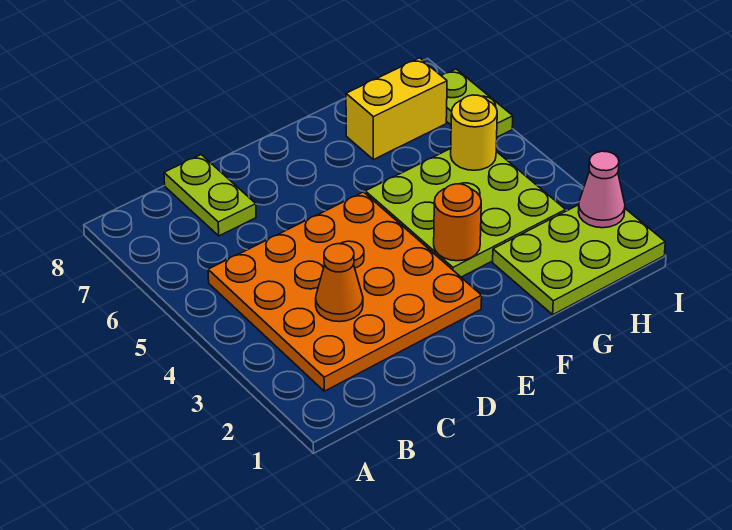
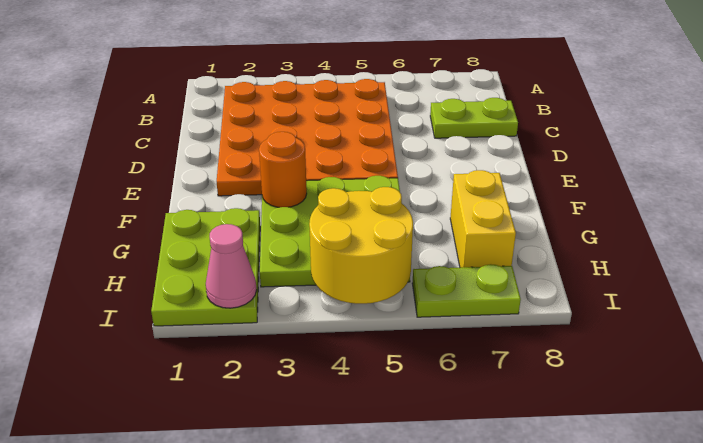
orange cone C3 level 2 -> none
yellow round brick H5 level 2 -> yellow round brick H4:I5 level 2

